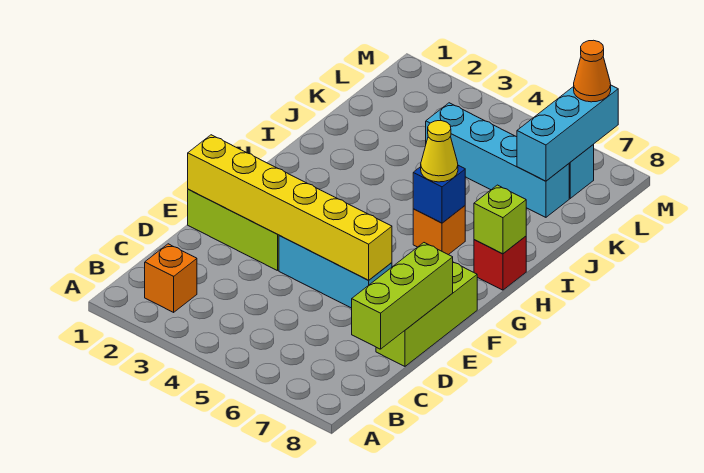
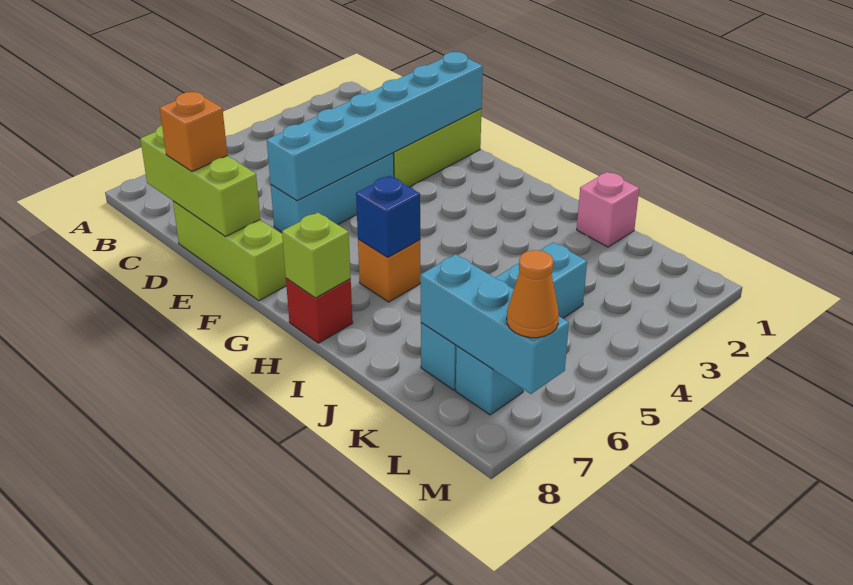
orange brick B2 level 1 -> orange brick D8 level 3
yellow brick E1:E6 level 2 -> cyan brick E1:E6 level 2
yellow cone H6 level 3 -> none
none -> pink brick J1 level 1

